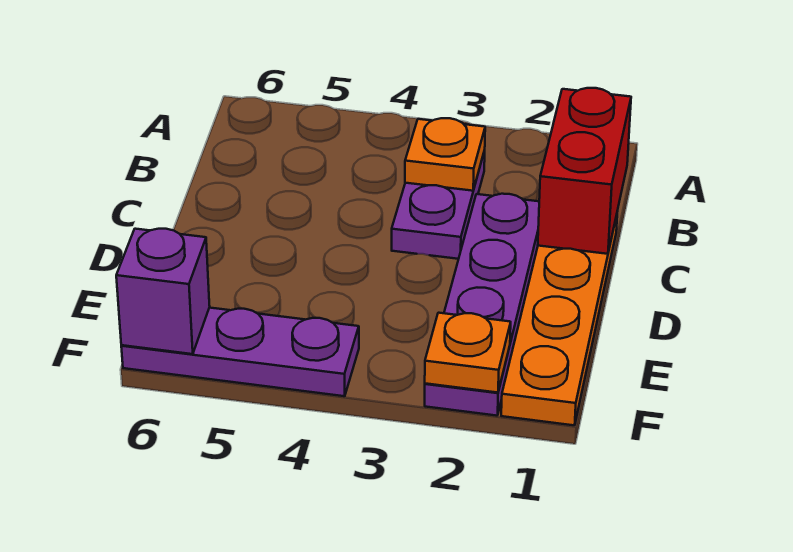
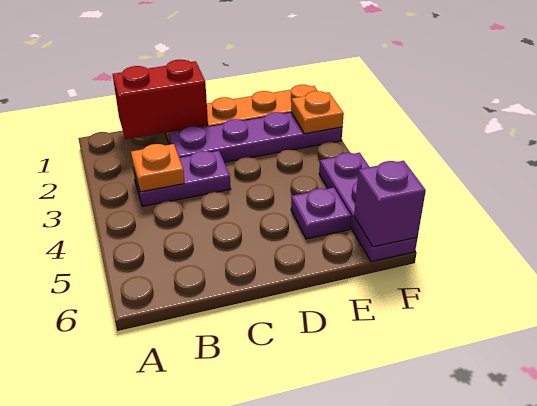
none -> purple plate E5 level 1

